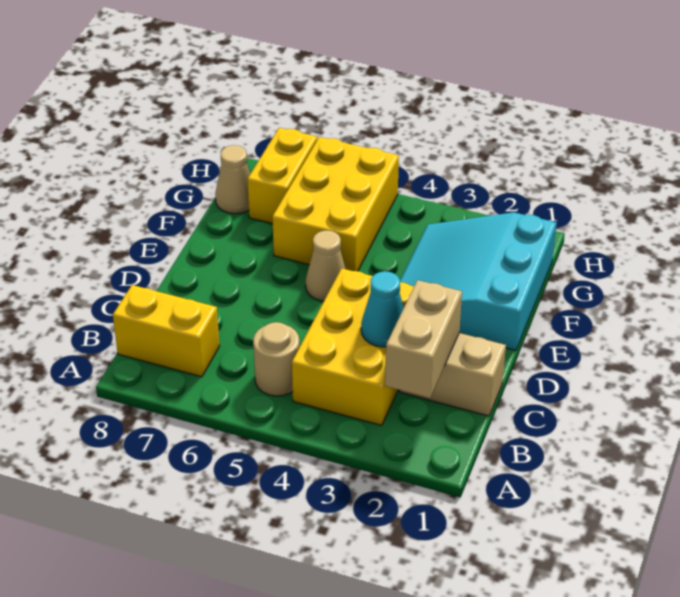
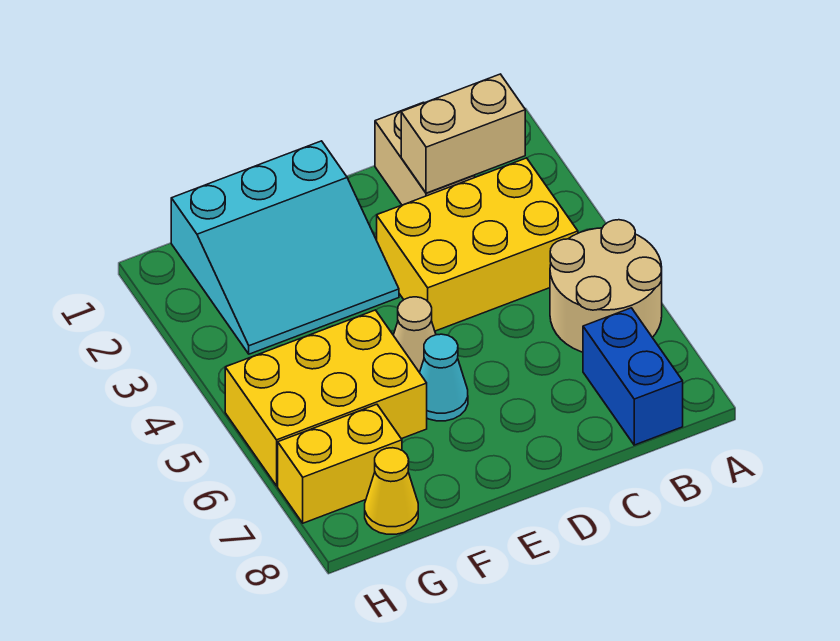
tan round brick B5 level 1 -> tan round brick A5:B6 level 1
yellow brick B7:B8 level 1 -> blue brick B7:B8 level 1
cyan cone C3 level 2 -> cyan cone E6 level 1
tan cone G8 level 1 -> yellow cone G8 level 1

